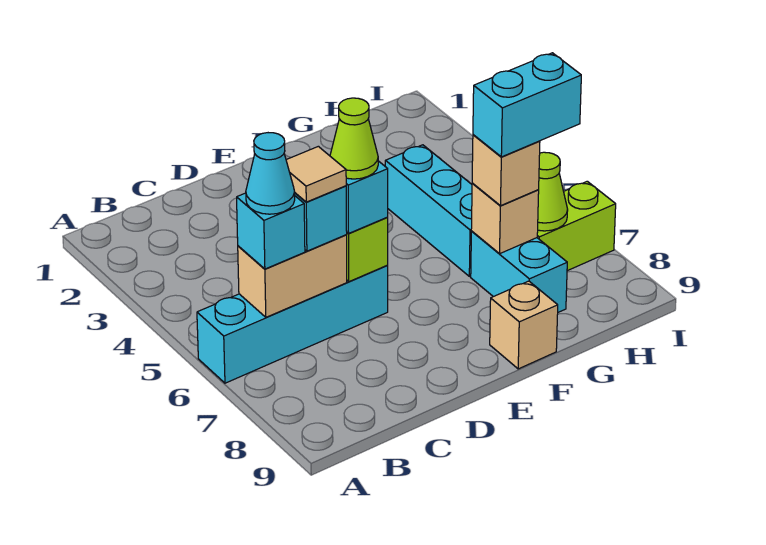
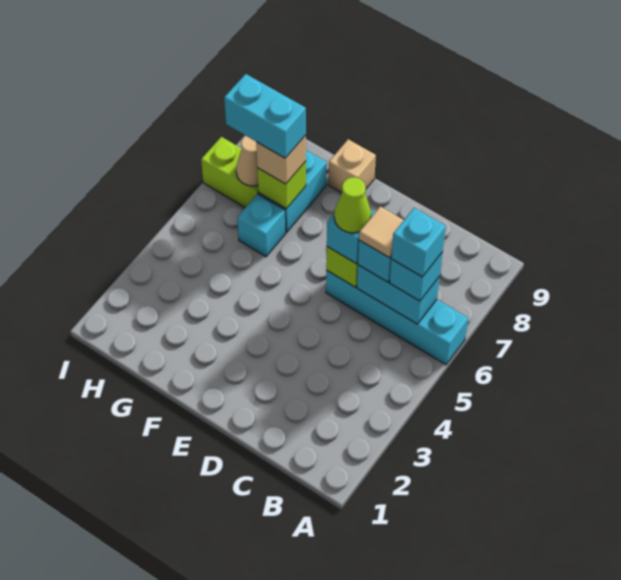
tan brick B6:C6 level 2 -> cyan brick B6:C6 level 2
cyan cone B6 level 4 -> cyan brick B6 level 4
cyan brick G4:G6 level 1 -> cyan brick G6 level 1
tan brick G7 level 2 -> lime brick G7 level 2
lime cone H7 level 2 -> tan cone H7 level 2

